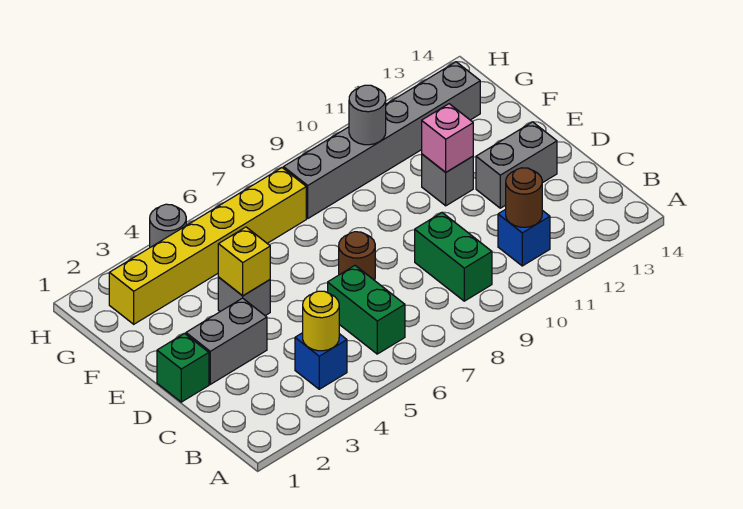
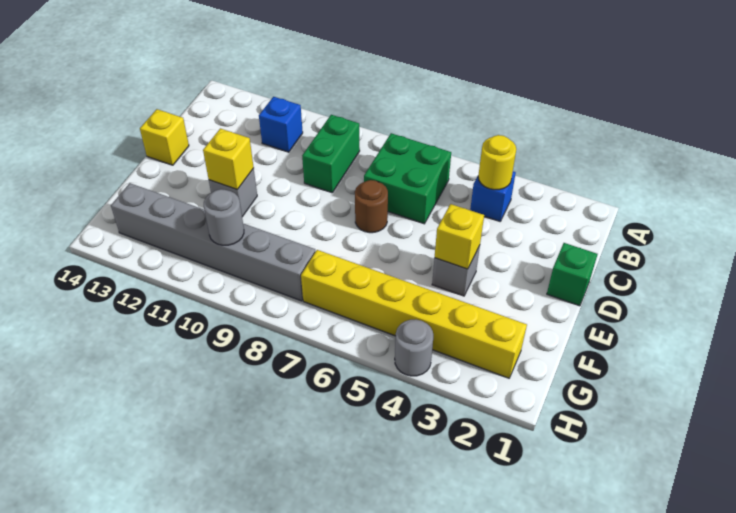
green brick B6:C6 level 1 -> green brick B6:C7 level 1
brown round brick B11 level 2 -> none
grey brick D2:D3 level 1 -> none
grey brick D12:D13 level 1 -> none
none -> yellow brick D14 level 1
pink brick E11 level 2 -> yellow brick E11 level 2

